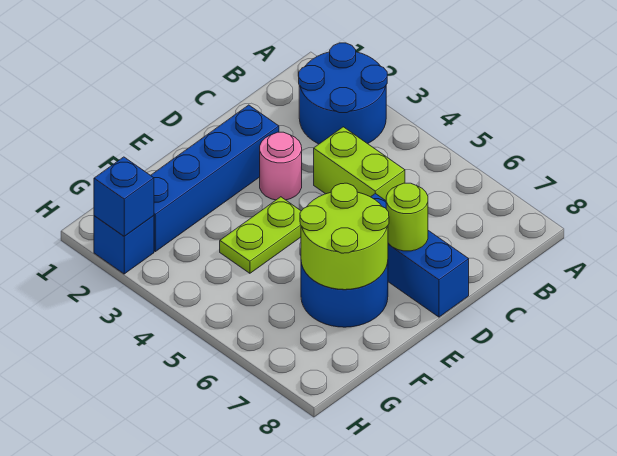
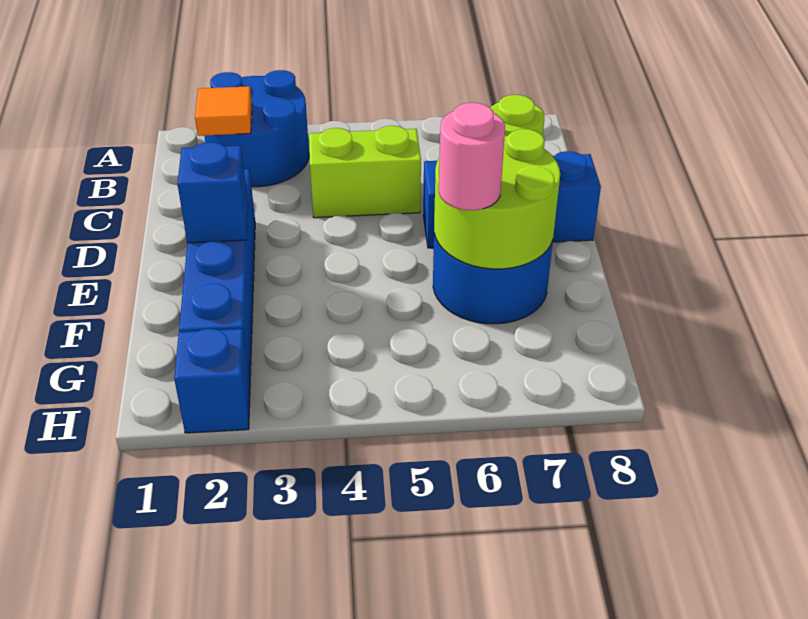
none -> orange tile B2 level 2
pink round brick D3 level 1 -> pink round brick F6 level 3
lime plate E4:F4 level 1 -> none
blue brick H2 level 2 -> blue brick E2 level 2

